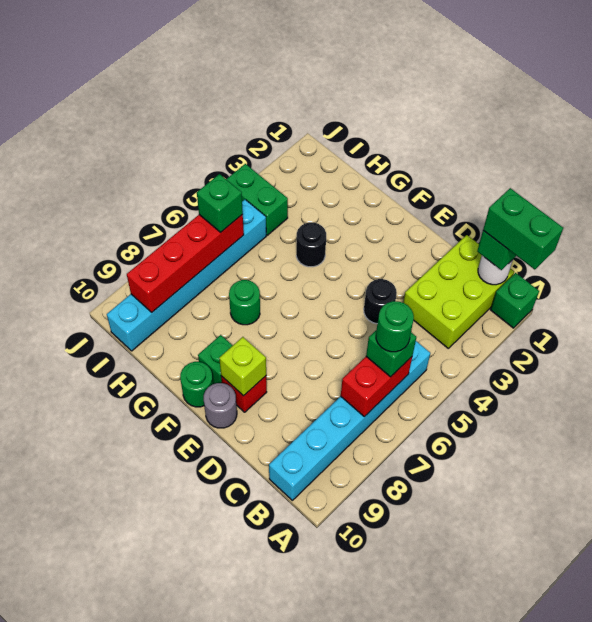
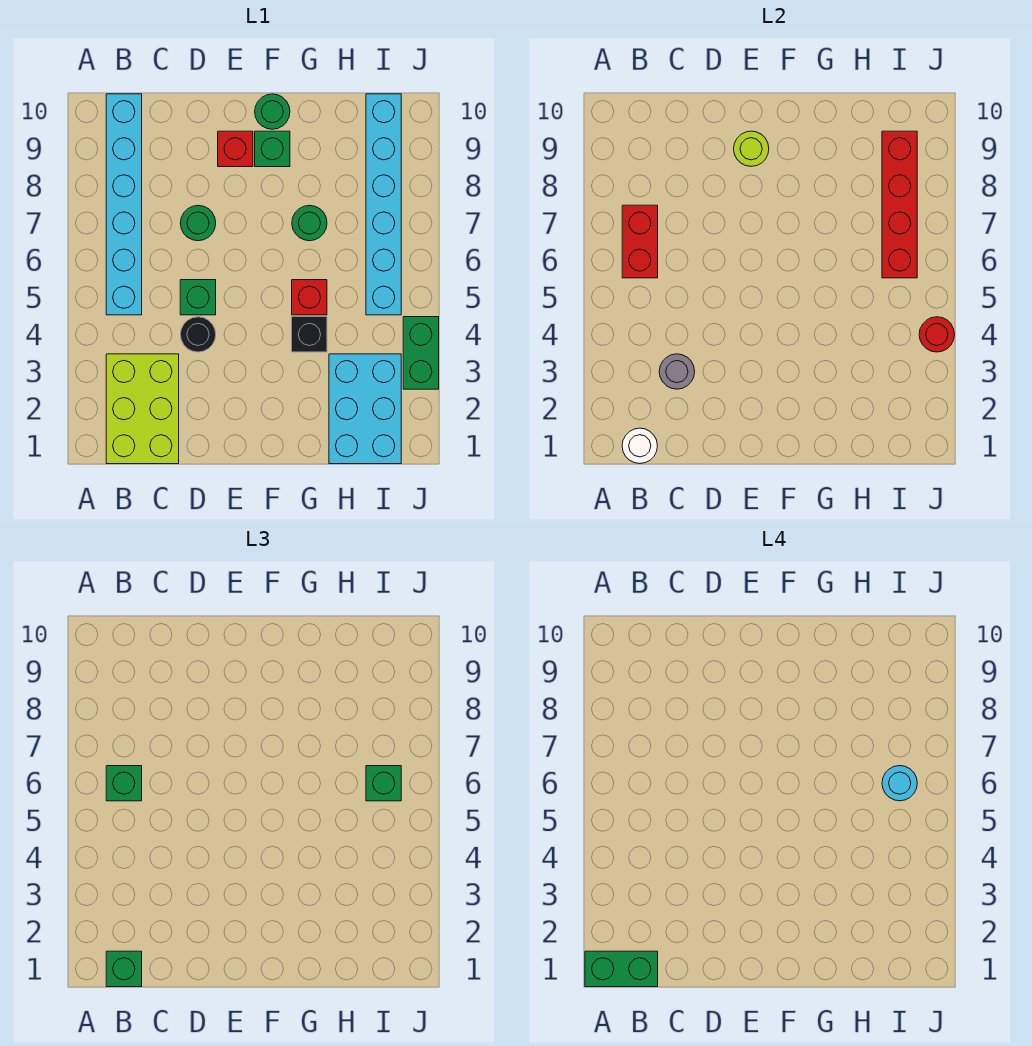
green brick A1 level 1 -> green brick D5 level 1
green round brick B6 level 4 -> green round brick D7 level 1
lime brick E9 level 2 -> lime round brick E9 level 2
grey round brick E10 level 1 -> grey round brick C3 level 2
black round brick G4 level 1 -> black brick G4 level 1
none -> red brick G5 level 1
none -> cyan brick H1:I3 level 1
green brick I4:J4 level 1 -> green brick J3:J4 level 1
none -> cyan round brick I6 level 4
none -> red round brick J4 level 2

